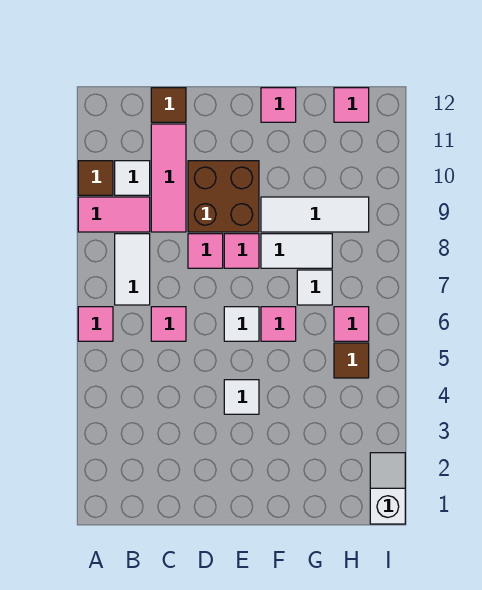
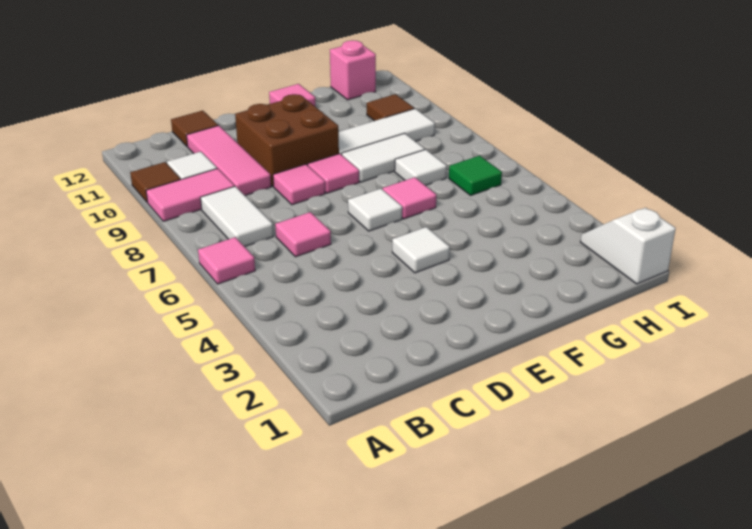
brown tile H5 level 1 -> brown tile H10 level 1
pink tile H6 level 1 -> green tile H6 level 1
pink tile H12 level 1 -> pink brick H12 level 1

